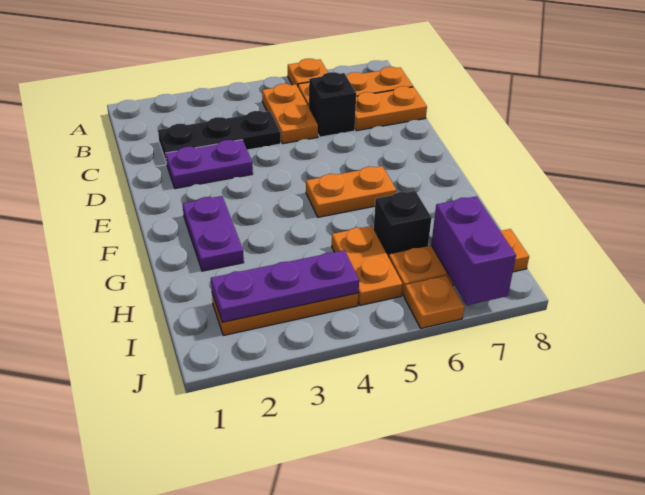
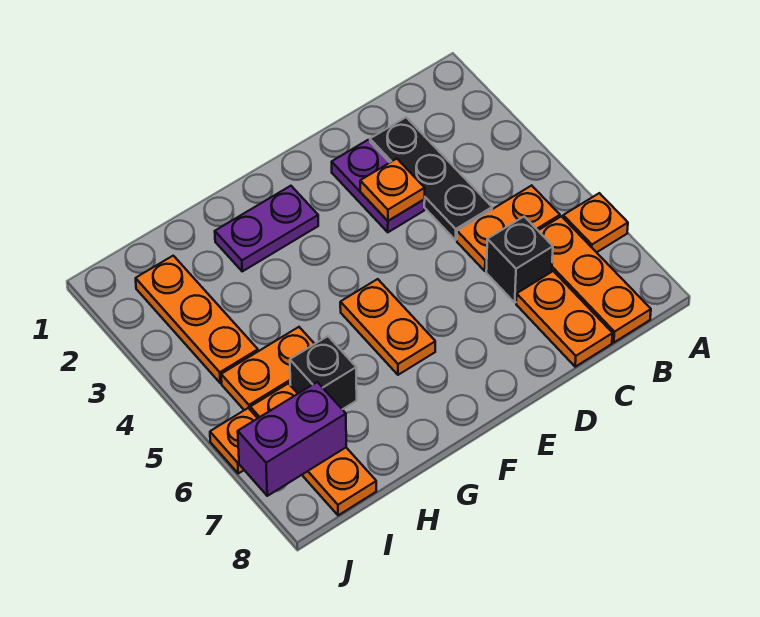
none -> orange plate D3 level 2
purple plate I2:I4 level 2 -> none

